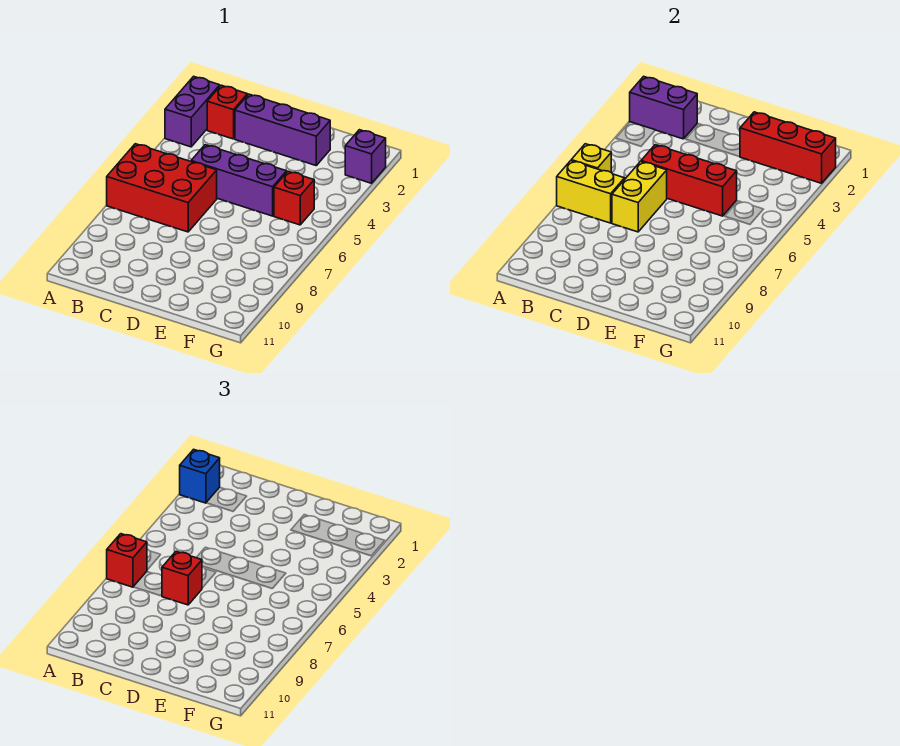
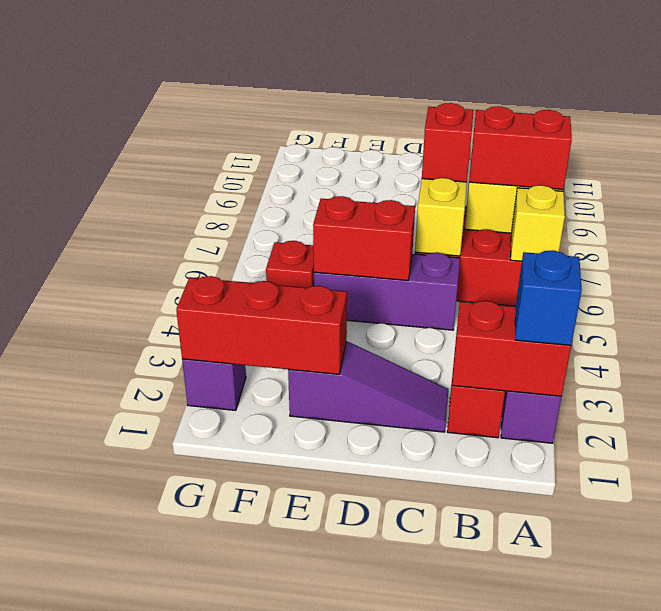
purple brick A2:B2 level 2 -> red brick A2:B2 level 2
red brick A7 level 3 -> red brick A7:B7 level 3
purple brick C2:E2 level 1 -> purple slope C2:E2 level 1 top E
red brick C5:E5 level 2 -> red brick D5:E5 level 2

